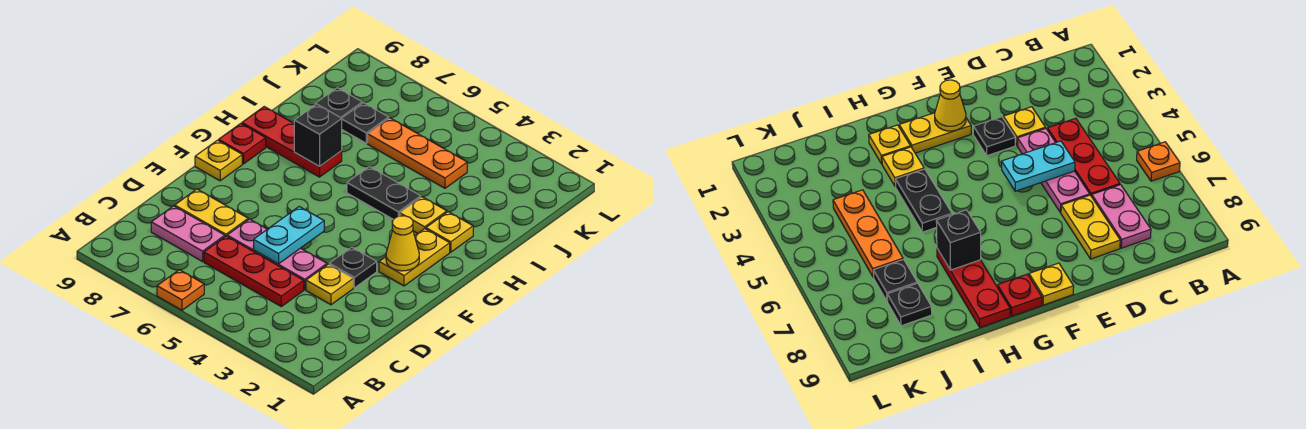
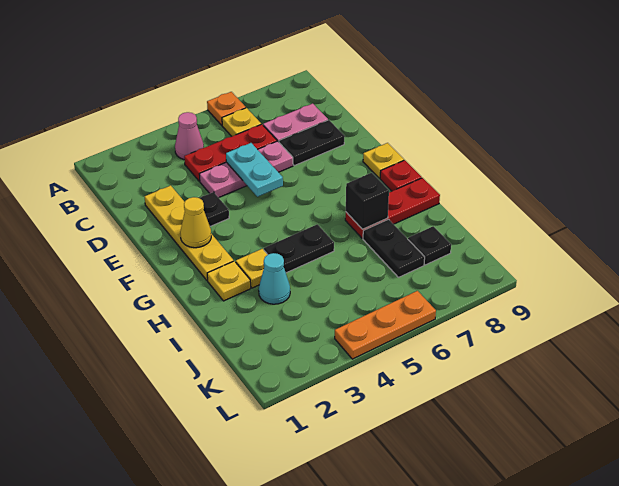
none -> pink cone B4 level 1
yellow plate D3 level 1 -> yellow plate B6 level 1
yellow plate D7:D8 level 1 -> black plate D7:D8 level 1
yellow plate F2:G2 level 1 -> yellow plate D2:G2 level 1
none -> cyan cone I3 level 1
orange plate J4:J6 level 1 -> orange plate L4:L6 level 1
black plate J7 level 1 -> black plate I7:J7 level 1

